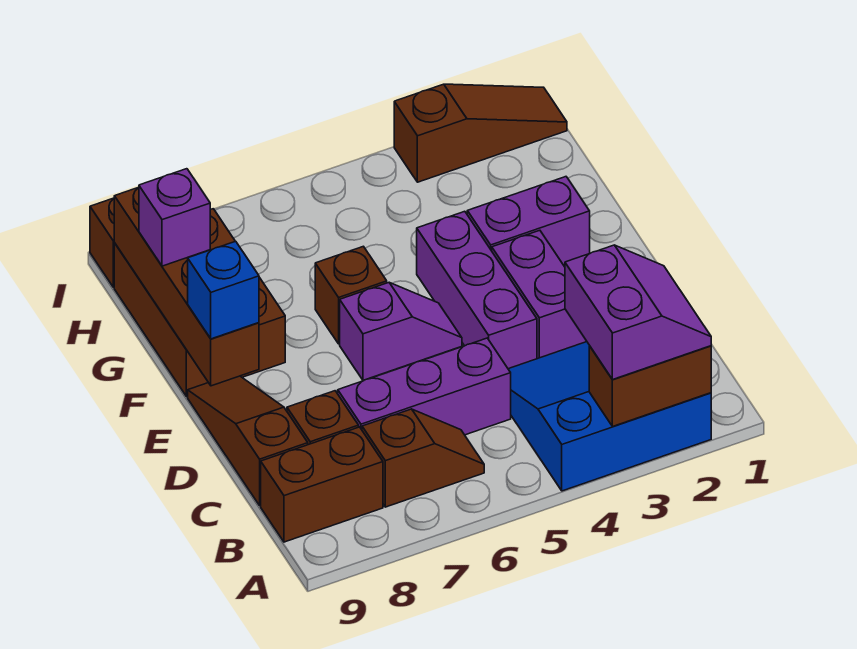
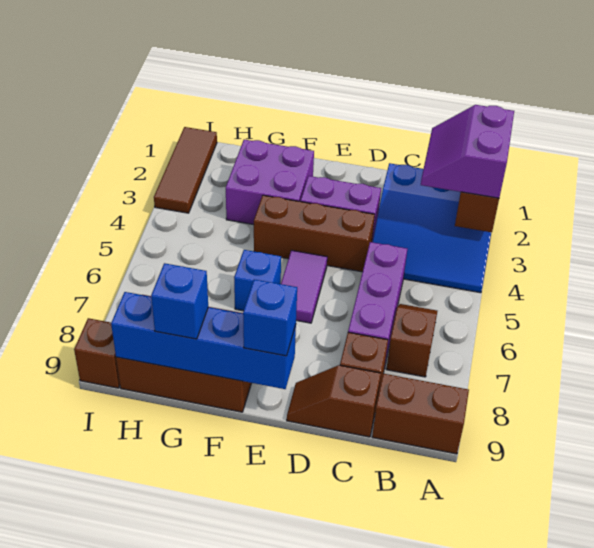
blue slope A2:C4 level 1 top A -> blue slope A2:C4 level 1 top 2
purple slope A2:B3 level 3 top 3 -> purple slope A2:B3 level 3 top A
brown brick B8:B9 level 1 -> brown brick A9:B9 level 1
brown slope C9:E9 level 1 top C -> brown slope C9:D9 level 1 top C
purple brick D4:F4 level 1 -> brown brick D4:F4 level 1
purple slope E5:E6 level 1 top 6 -> purple tile E5:E6 level 1
brown brick E9:H9 level 2 -> blue brick E9:H9 level 2
purple brick F2:F3 level 1 -> purple brick F2:G3 level 1
brown brick F6 level 1 -> blue brick F6 level 1
purple brick G9 level 3 -> blue brick G9 level 3
brown slope I1:I3 level 1 top 3 -> brown tile I1:I3 level 1

